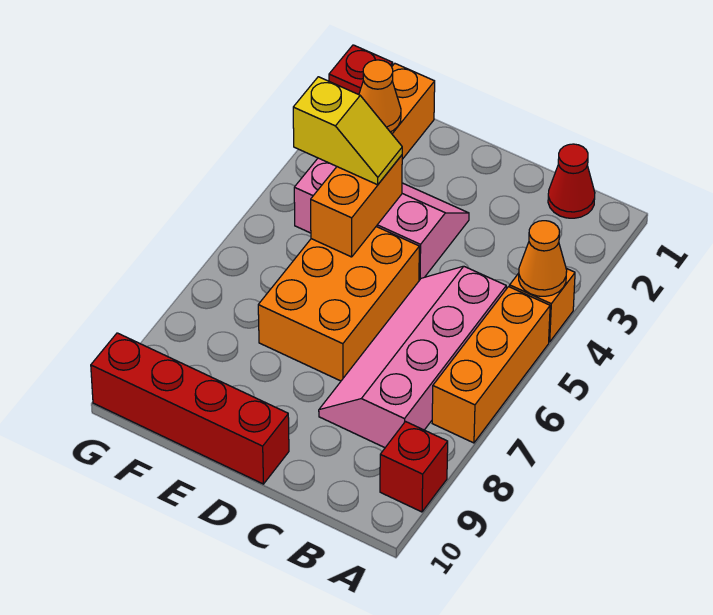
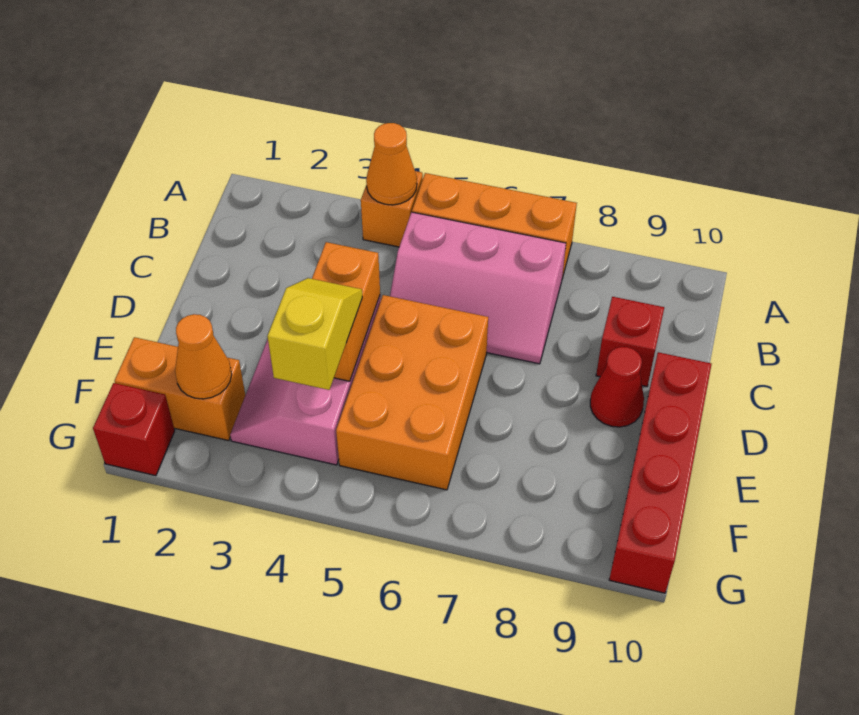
red brick A9 level 1 -> red brick C9 level 1
red cone B1 level 1 -> red cone D9 level 1
pink slope B5:C8 level 1 top B -> pink slope B5:C7 level 1 top B
orange brick D5:E7 level 1 -> orange brick D5:F6 level 1
orange brick E4:E5 level 2 -> orange brick D4:E4 level 2

